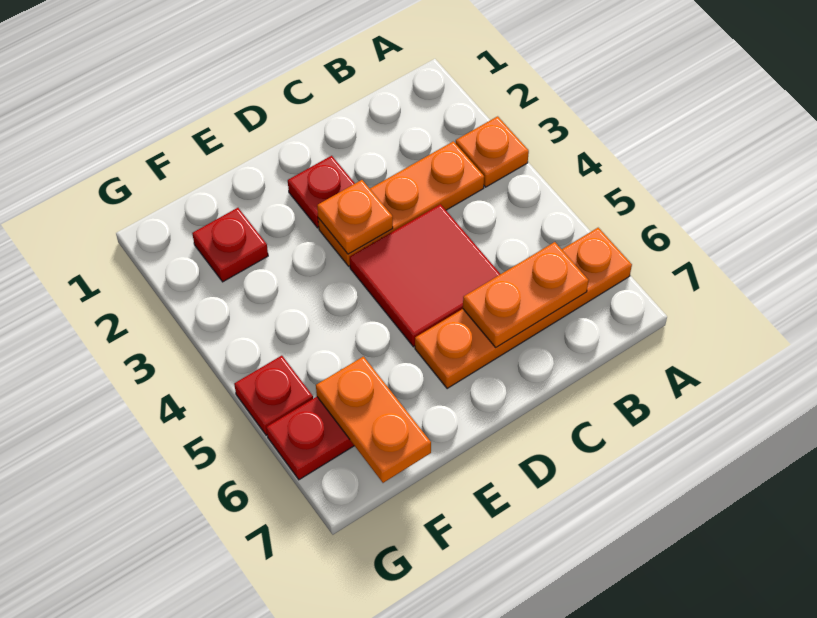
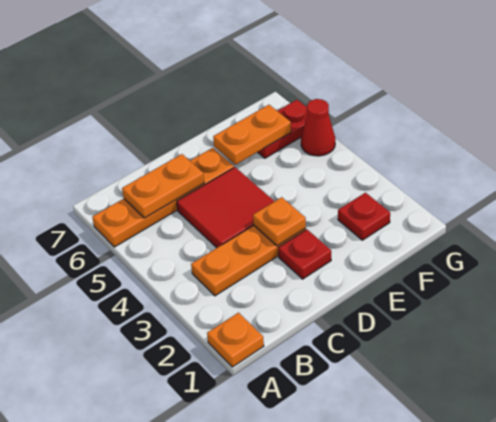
orange plate A3 level 1 -> orange plate A1 level 1
orange plate F6:F7 level 2 -> orange plate E6:F6 level 2
red plate G5 level 1 -> red cone G5 level 1

